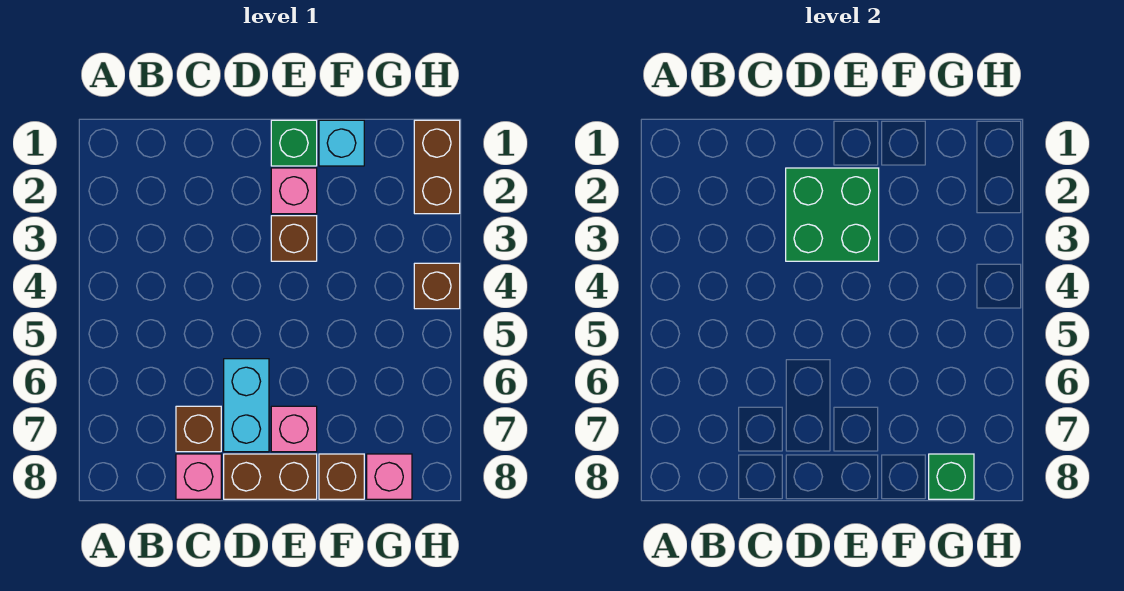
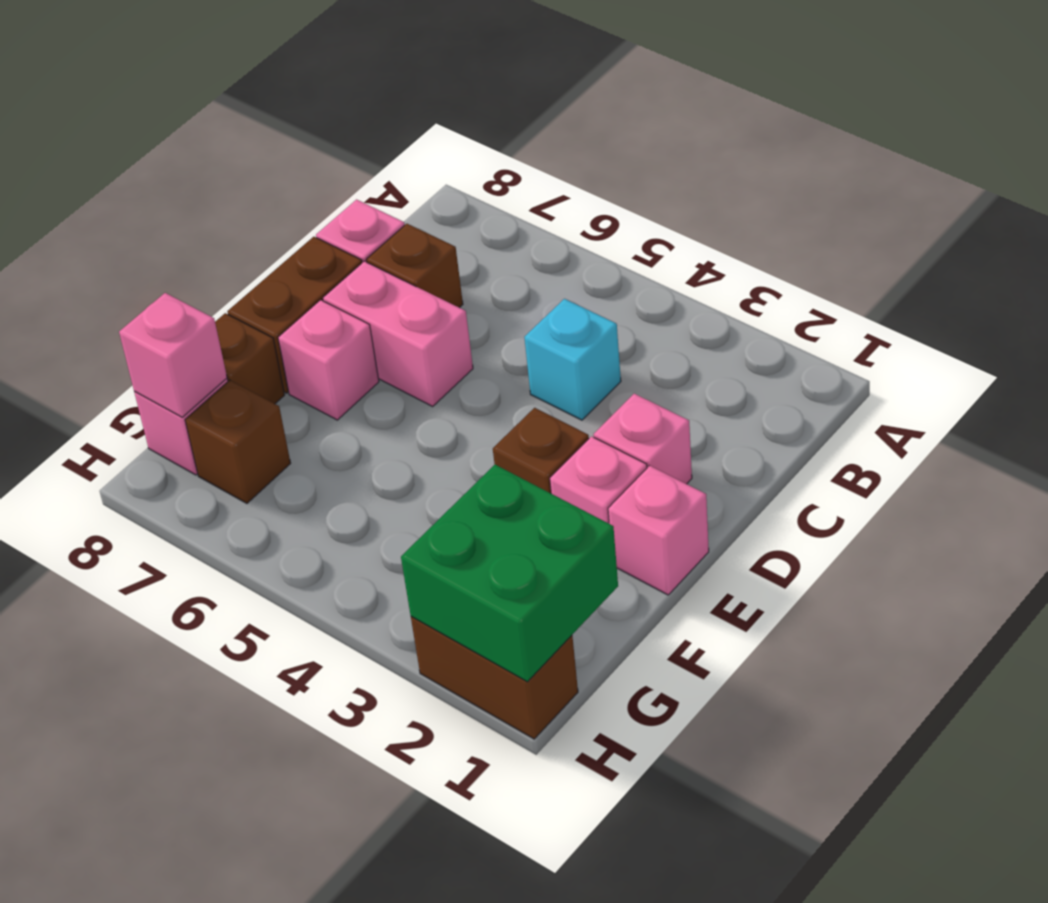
none -> pink brick D2 level 1
green brick D2:E3 level 2 -> green brick G1:H2 level 2
cyan brick D6:D7 level 1 -> pink brick D6:D7 level 1
green brick E1 level 1 -> pink brick E1 level 1
cyan brick F1 level 1 -> cyan brick C4 level 1
green brick G8 level 2 -> pink brick G8 level 2
brown brick H4 level 1 -> brown brick G7 level 1

